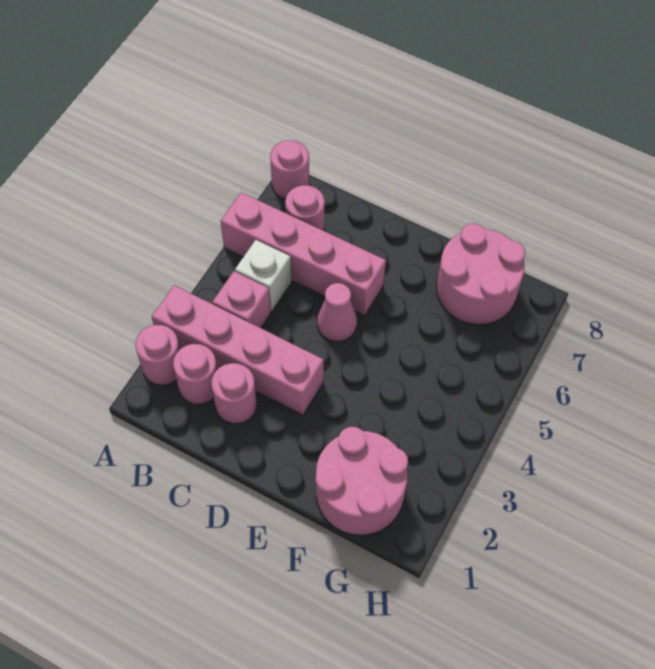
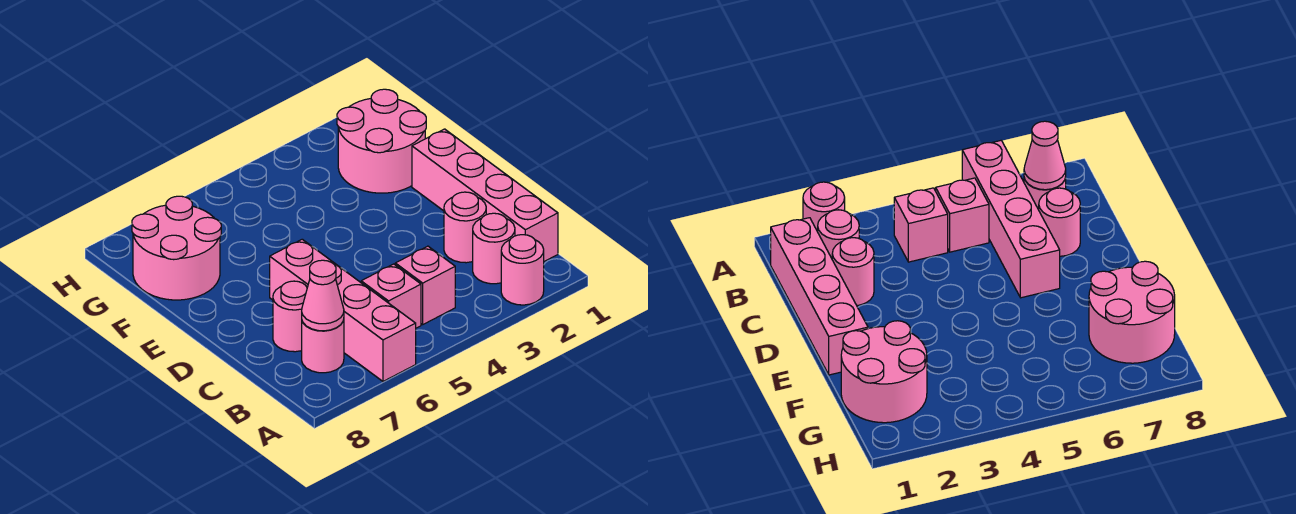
pink brick A3:D3 level 1 -> pink brick B1:E1 level 1
pink round brick A8 level 1 -> pink round brick C7 level 1
white brick B5 level 1 -> pink brick B5 level 1
pink cone D5 level 1 -> pink cone B7 level 2

